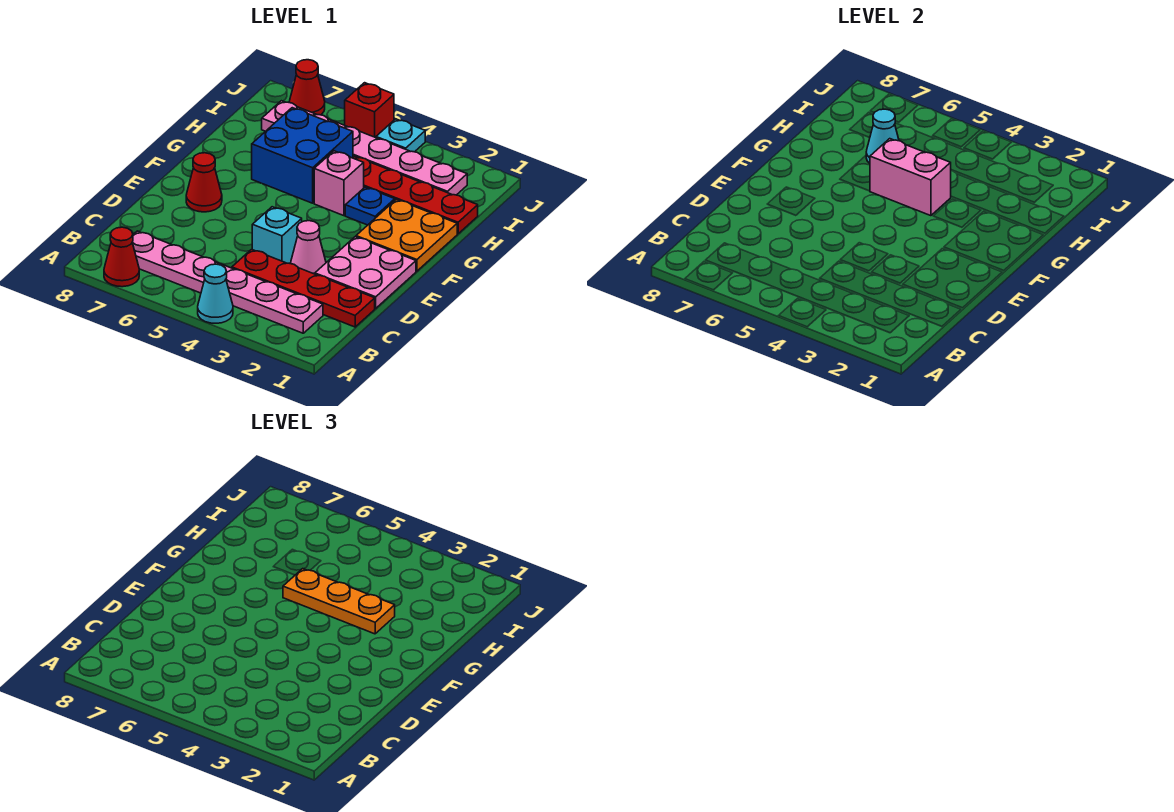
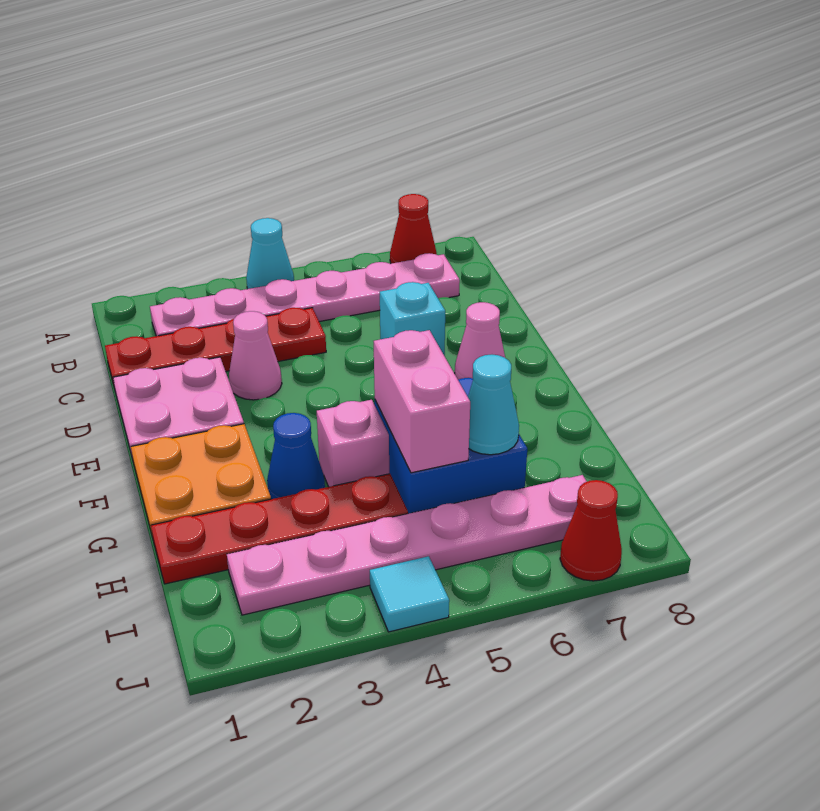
cyan brick D4 level 1 -> cyan brick D6 level 1
red cone E7 level 1 -> pink cone E7 level 1
blue plate G3 level 1 -> blue cone G3 level 1
orange plate G3:G5 level 3 -> none
pink brick G4:G5 level 2 -> pink brick G5:H5 level 2
cyan plate J4 level 1 -> cyan tile J4 level 1
red brick J5 level 1 -> none

